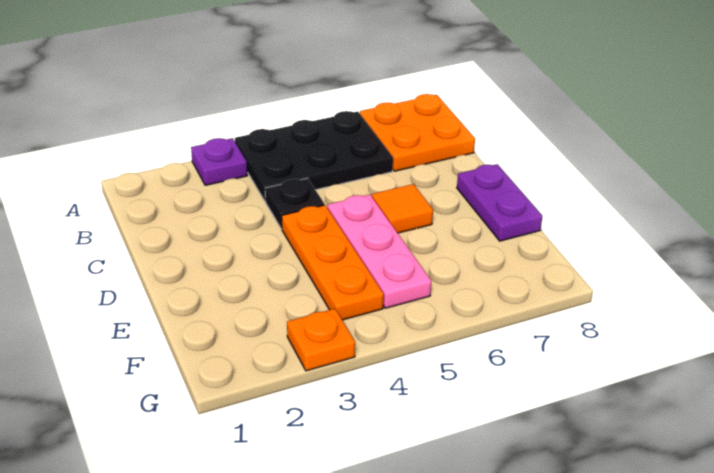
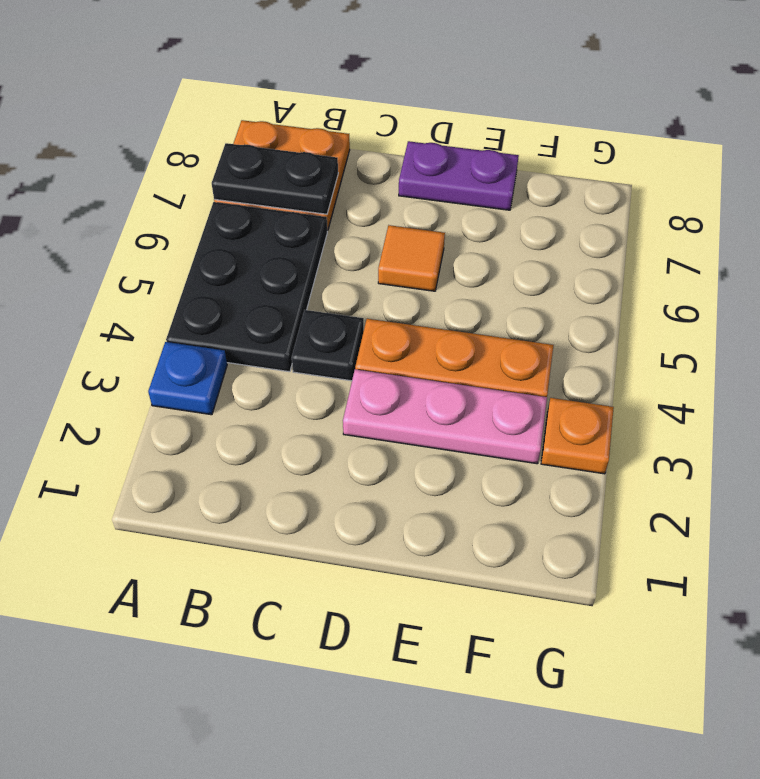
purple plate A3 level 1 -> blue plate A3 level 1
none -> black plate A7:B7 level 2
pink plate D5:F5 level 1 -> pink plate D3:F3 level 1

